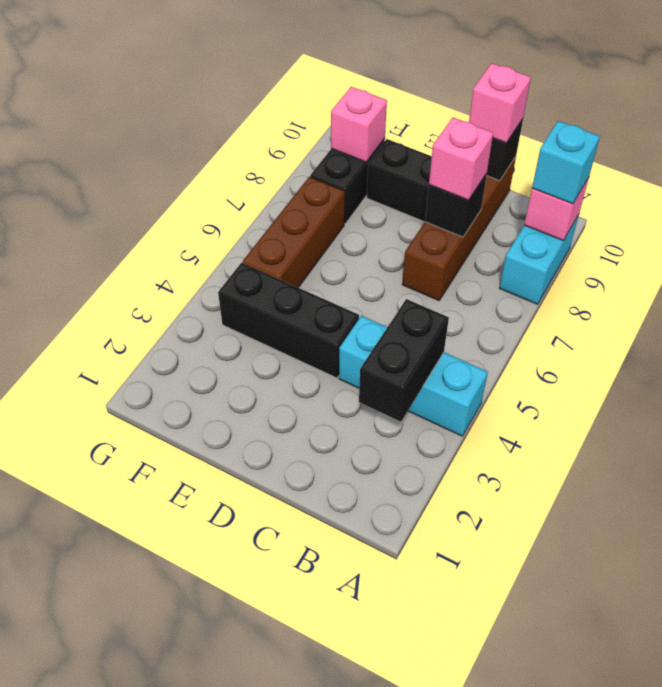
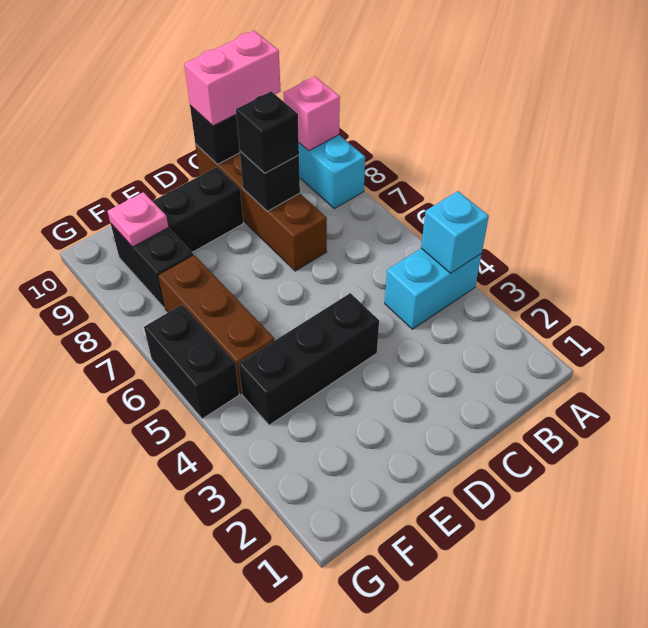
cyan brick A4:C4 level 1 -> cyan brick A4:B4 level 1
cyan brick A9 level 3 -> cyan brick A4 level 2
black brick B3:B4 level 2 -> black brick G5:G6 level 1
pink brick C8 level 3 -> black brick C8 level 3
pink brick C10 level 3 -> pink brick B10:C10 level 3
pink brick F9 level 2 -> pink plate F9 level 2

